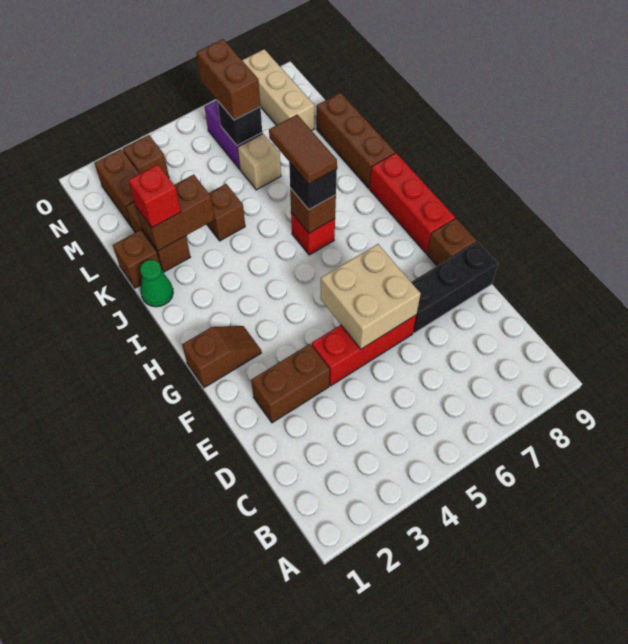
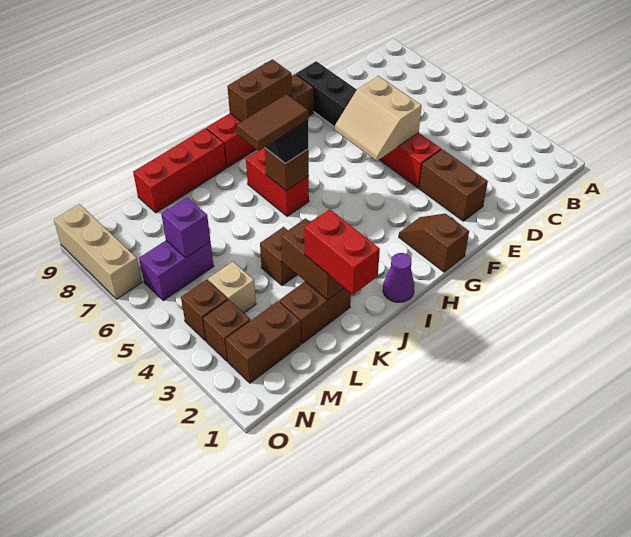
tan brick E5:F6 level 2 -> tan slope E5:F6 level 2 top E
none -> purple cone I1 level 1
red brick I6 level 1 -> red brick I6:I7 level 1
green cone J1 level 1 -> none
brown brick J9:L9 level 1 -> red brick J9:L9 level 1
brown brick K1 level 1 -> brown brick N4 level 1
red brick K2 level 3 -> red brick K1:K2 level 3
tan brick L6 level 1 -> tan brick M4 level 1
black brick M6 level 2 -> purple brick M6 level 2
brown brick M6:N6 level 3 -> brown brick G9:H9 level 2
tan brick M8:O8 level 1 -> tan brick O7:O9 level 1

